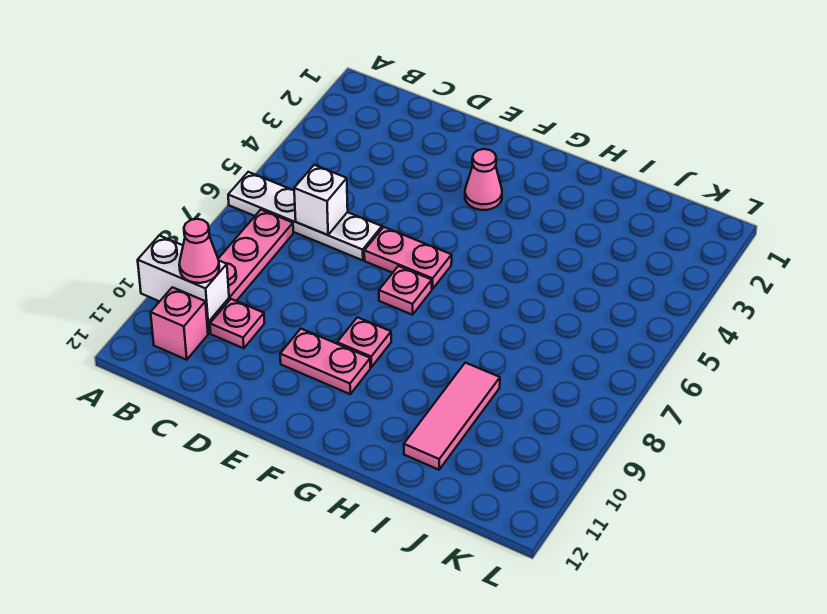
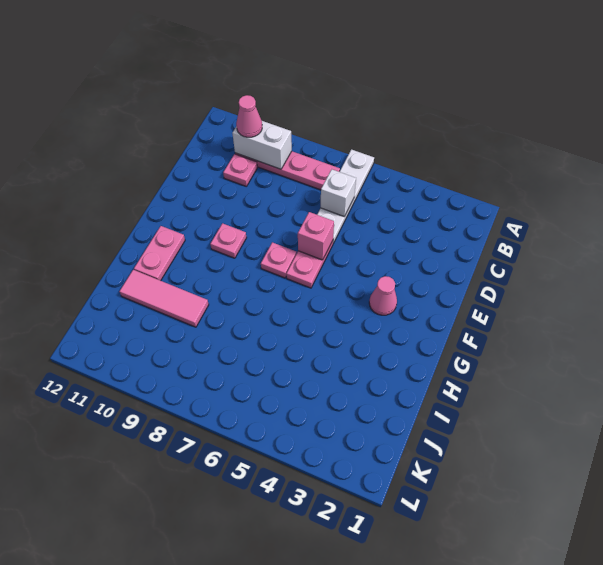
white brick A10:B10 level 2 -> white brick B9:B10 level 2
pink brick B11 level 1 -> pink brick E6 level 2
pink plate E10:F10 level 1 -> pink plate G11:H11 level 1

